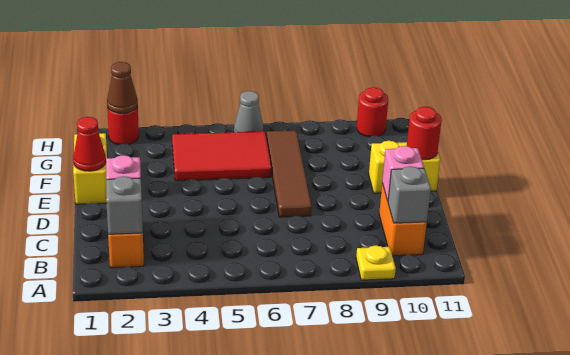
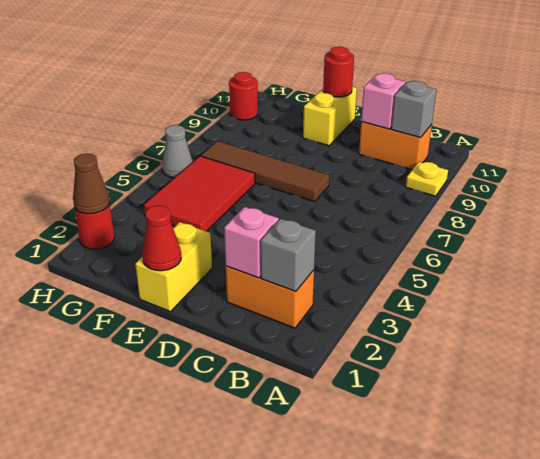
yellow brick E1:F1 level 1 -> yellow brick E1:E2 level 1

